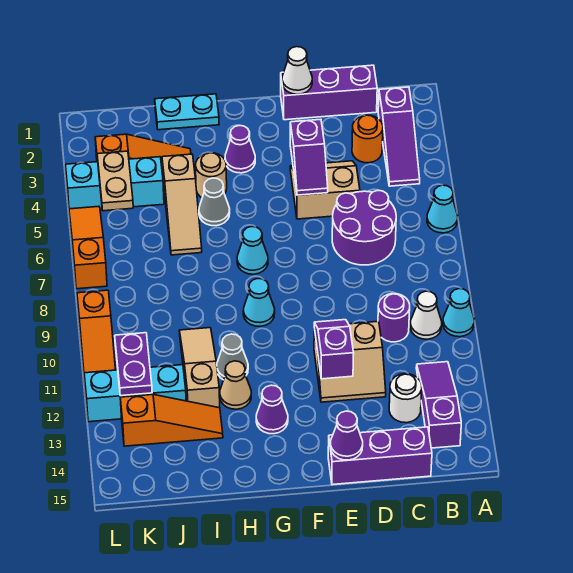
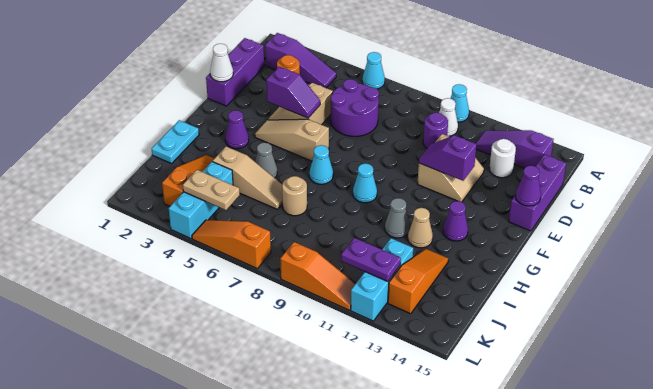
tan round brick H4 level 1 -> tan round brick I7 level 1
tan slope I10:I12 level 1 top 12 -> tan slope F4:F6 level 1 top 6

